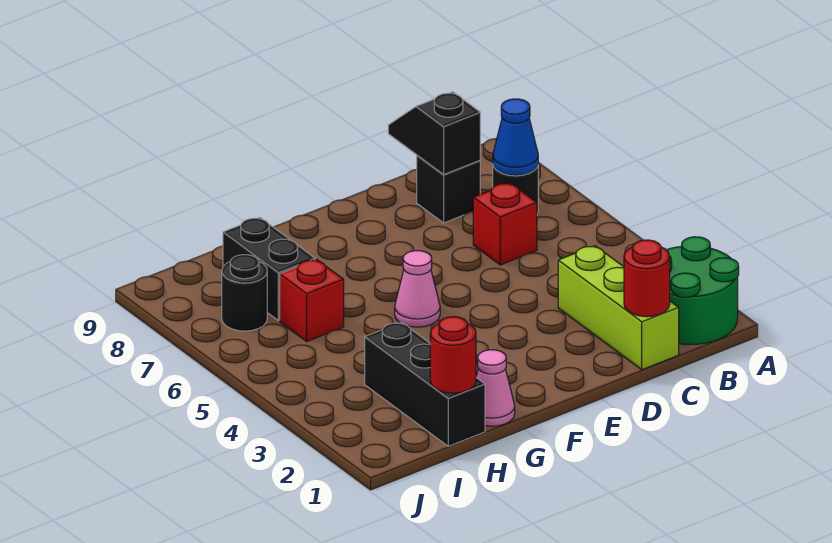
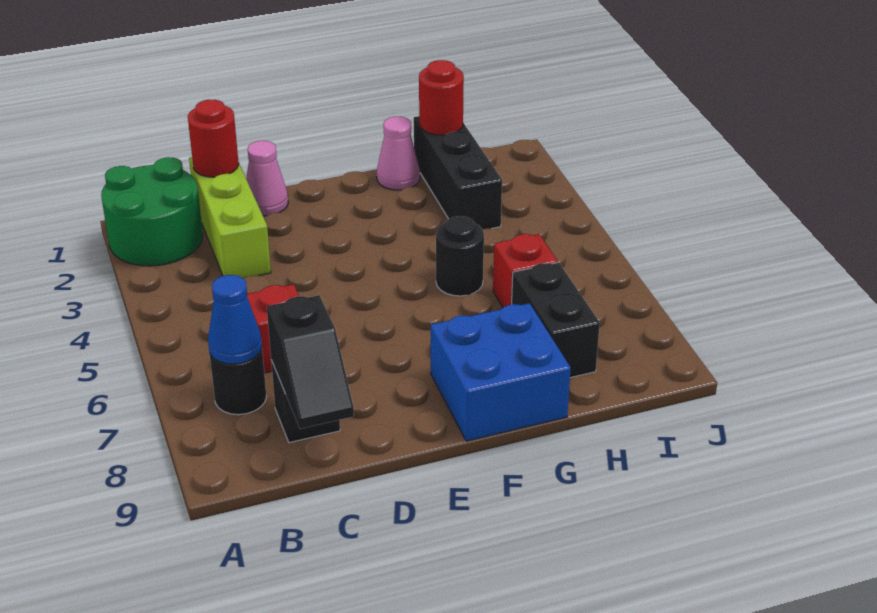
pink cone F5 level 1 -> pink cone D1 level 1
none -> blue brick F8:G9 level 1
black round brick I7 level 1 -> black round brick G5 level 1

